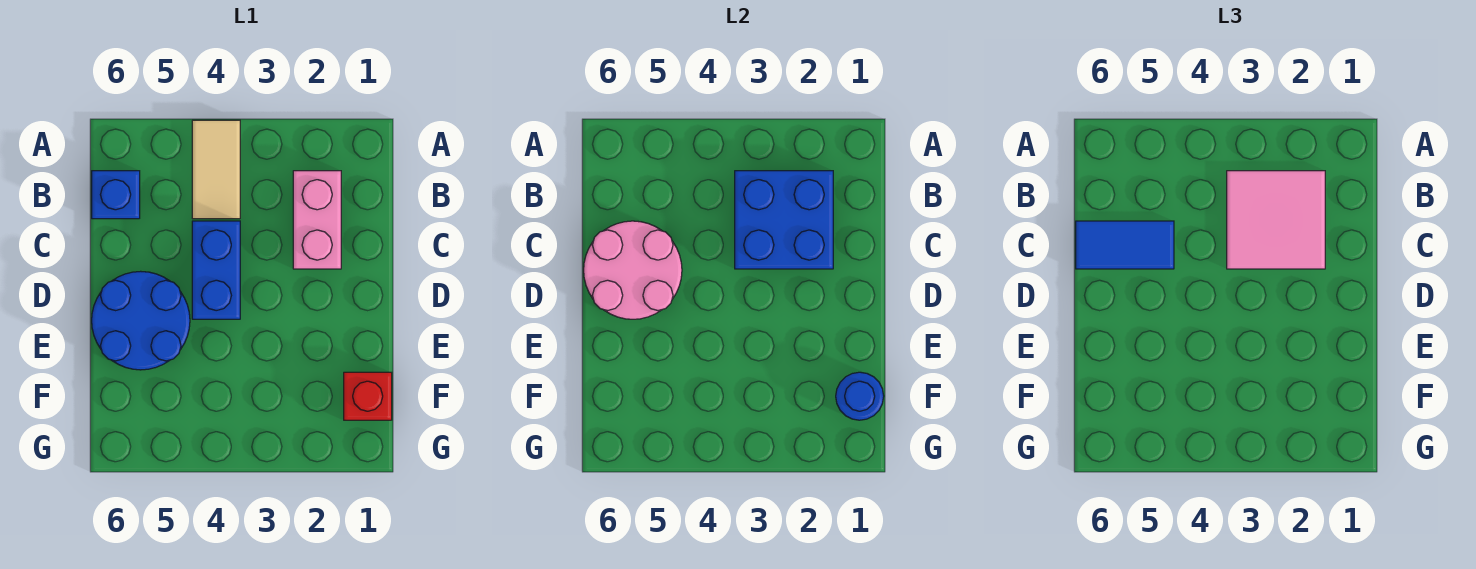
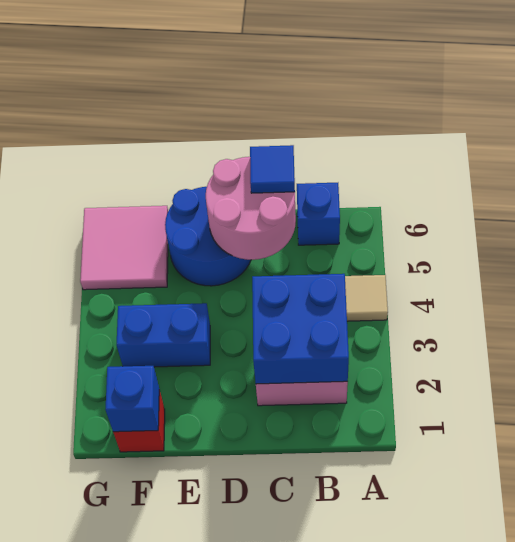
pink tile B2:C3 level 3 -> pink tile F5:G6 level 1
blue brick C4:D4 level 1 -> blue brick E3:F3 level 1
blue tile C5:C6 level 3 -> blue tile C6 level 3
blue round brick F1 level 2 -> blue brick F1 level 2

